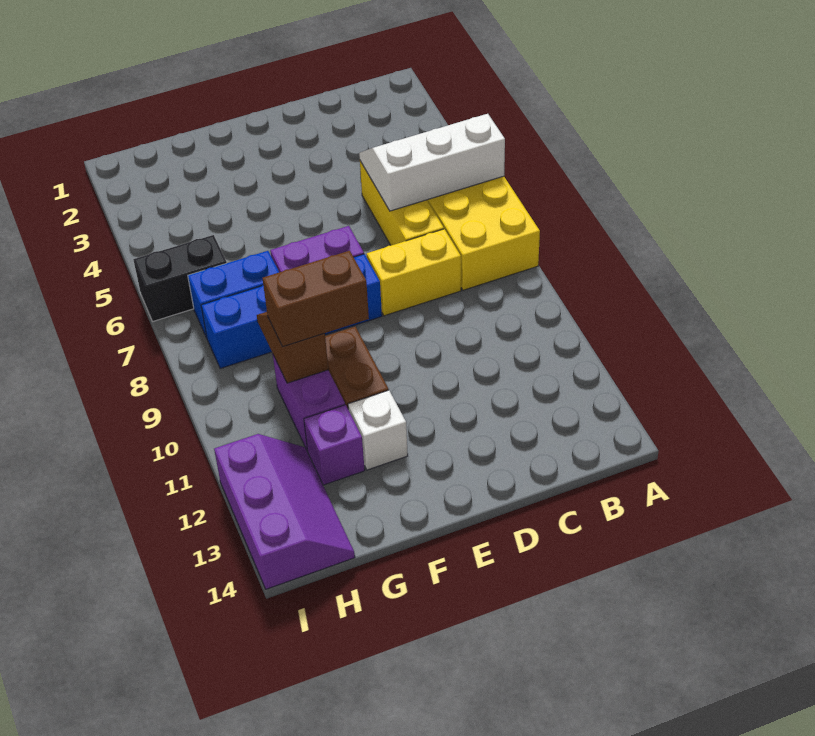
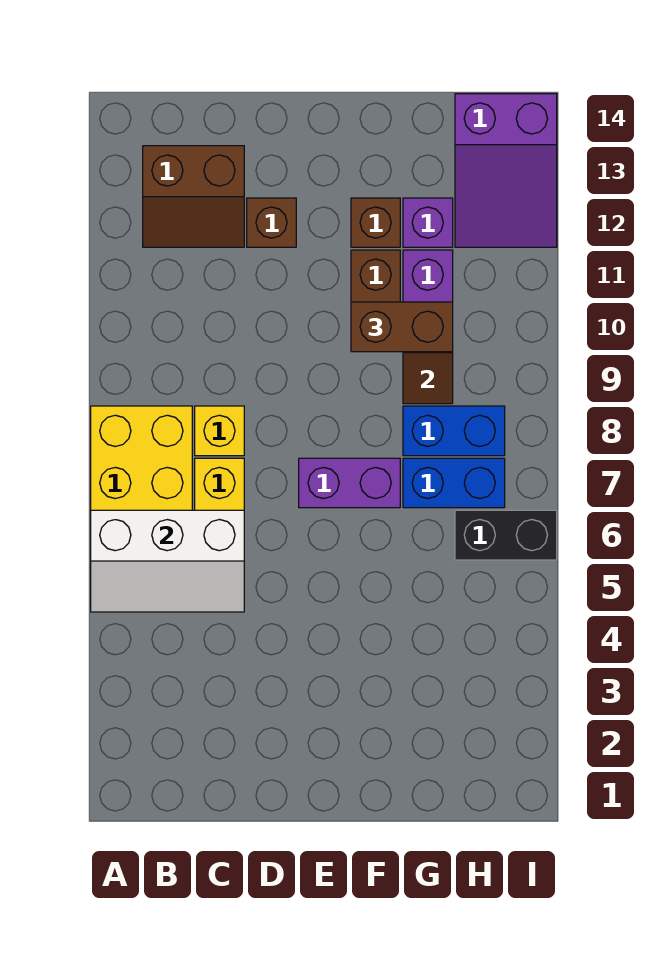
none -> brown slope B12:C13 level 1 top 13
yellow brick C8:D8 level 1 -> yellow brick C8 level 1
none -> brown brick D12 level 1
blue brick E8:H8 level 1 -> blue brick G8:H8 level 1
white brick F12 level 1 -> brown brick F12 level 1
purple slope H12:I14 level 1 top I -> purple slope H12:I14 level 1 top 14

